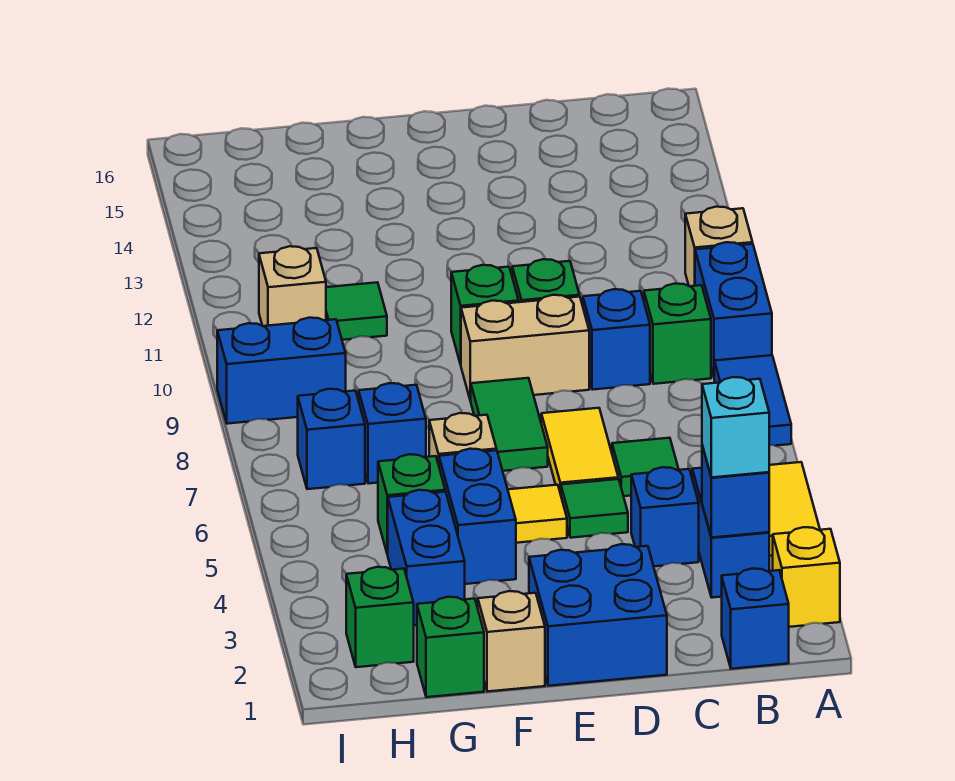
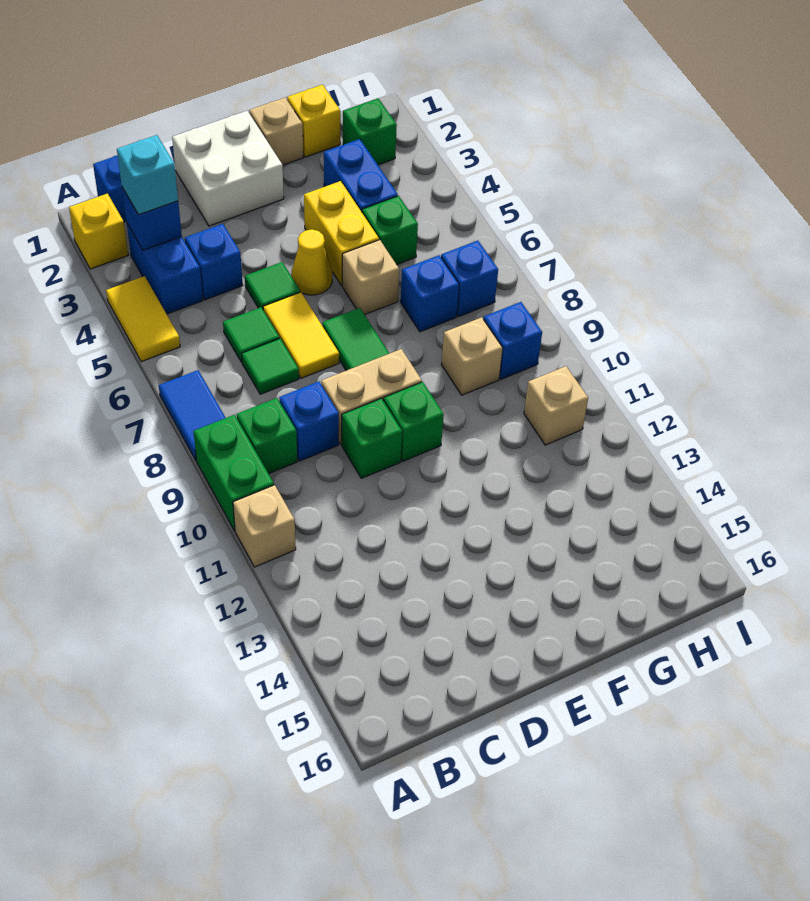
blue brick A9:A10 level 1 -> green brick A9:A10 level 1
blue brick D1:E2 level 1 -> white brick D1:E2 level 1
yellow tile E5 level 1 -> yellow cone E5 level 1
blue brick F4:F5 level 1 -> yellow brick F4:F5 level 1
green brick G1 level 1 -> yellow brick G1 level 1
none -> tan brick G9 level 1
green tile G11 level 1 -> green tile C7 level 1
blue brick H9:I9 level 1 -> blue brick H9 level 1

